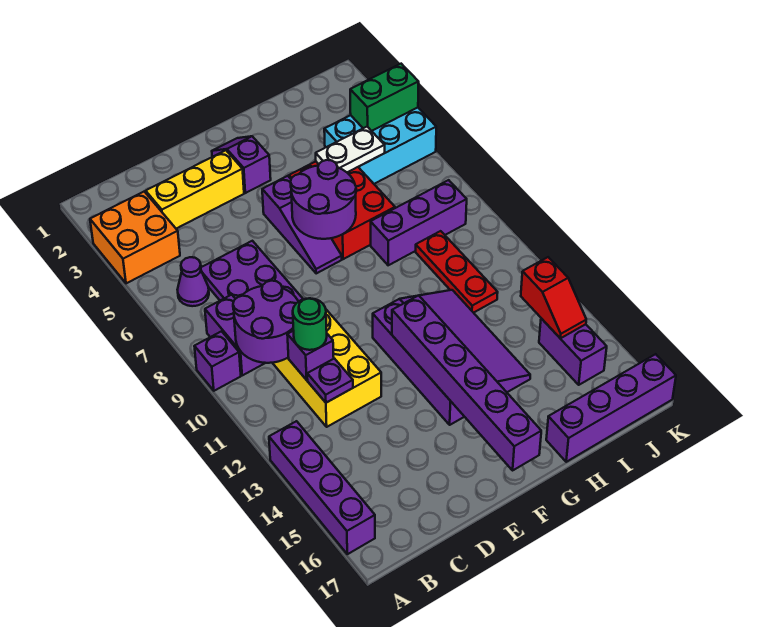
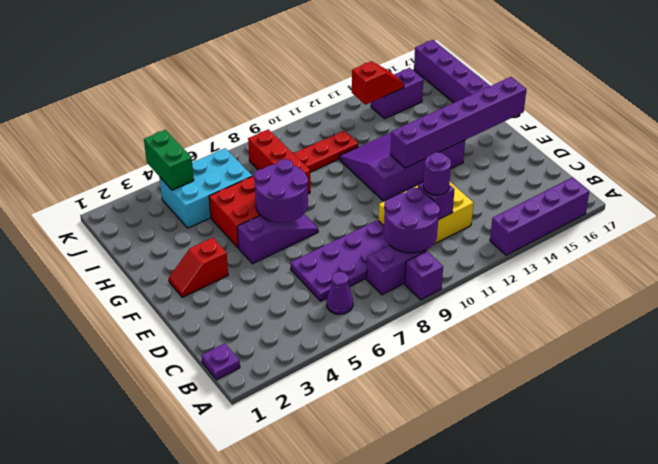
orange brick A3:B4 level 1 -> none
yellow brick C3:E3 level 1 -> none
green round brick C11 level 3 -> purple round brick C11 level 3
purple plate C12 level 2 -> purple plate B1 level 1
purple slope F2:F3 level 1 top 3 -> red slope F2:F3 level 1 top 3
white plate H5:I5 level 2 -> none
purple brick H8:J8 level 1 -> red brick H8:J8 level 1
cyan brick I4:K5 level 1 -> cyan brick I4:J6 level 1

